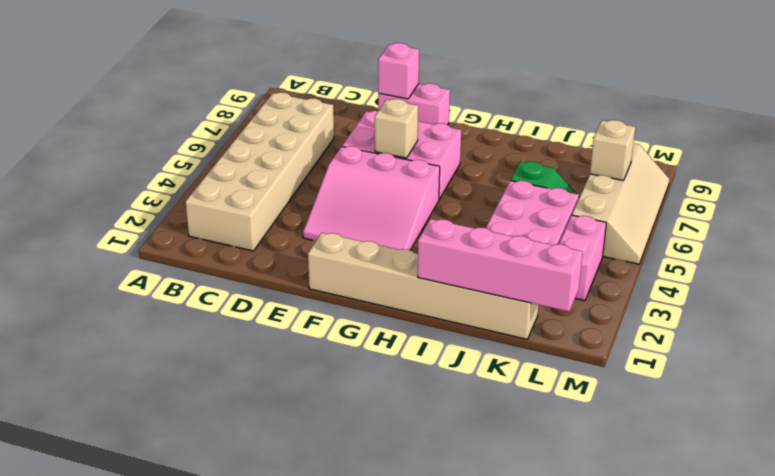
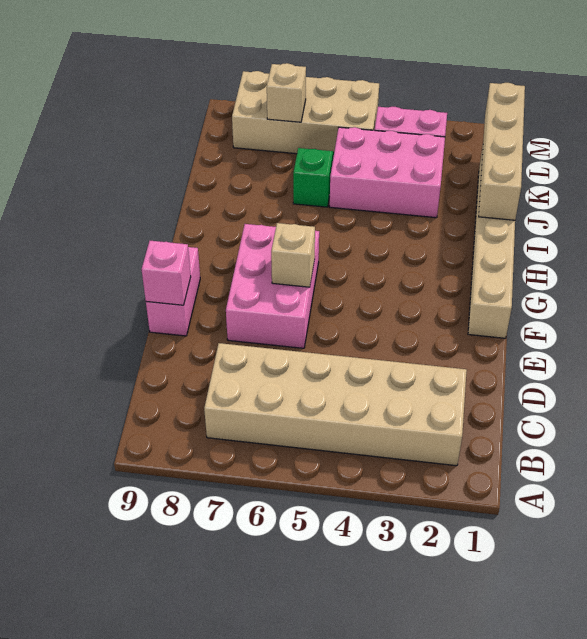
pink slope E3:G5 level 1 top 5 -> none
pink brick I1:L1 level 2 -> tan brick I1:L1 level 2
tan slope L5:M8 level 1 top L -> tan brick L5:M8 level 1

